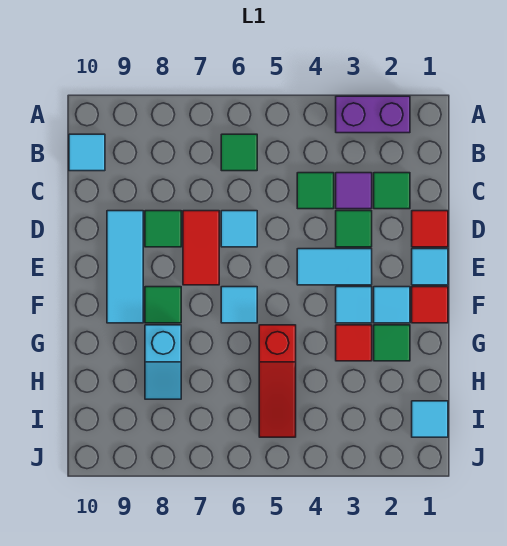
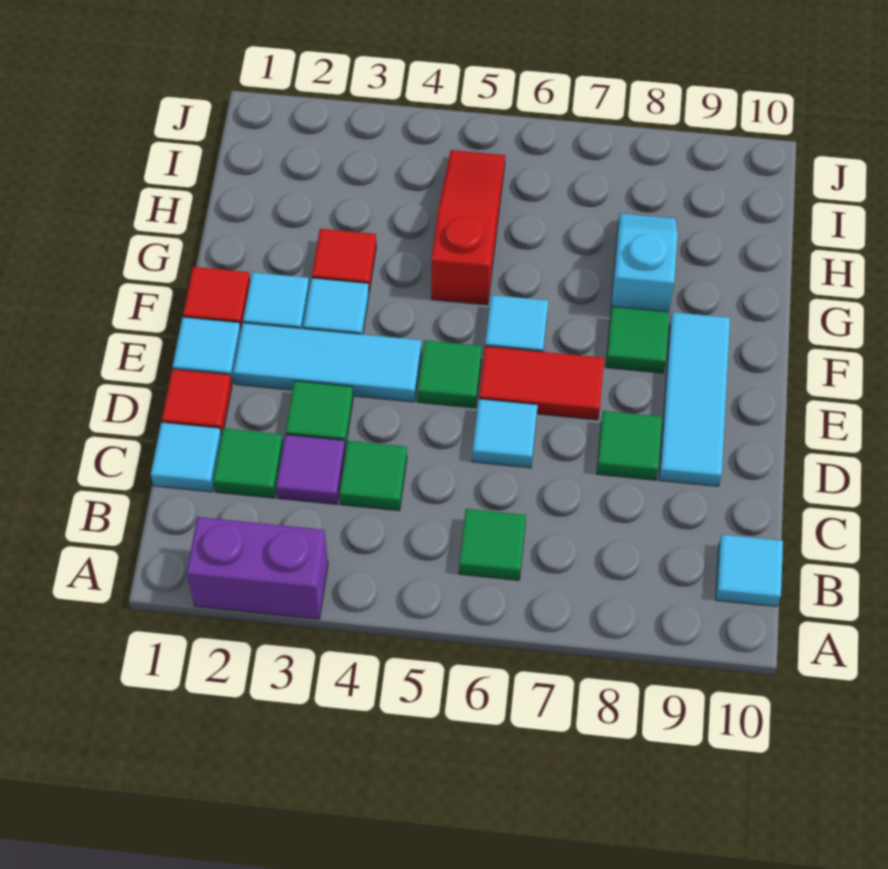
red tile D7:E7 level 1 -> red tile E6:E7 level 1
cyan tile E3:E4 level 1 -> cyan tile E2:E4 level 1
green tile G2 level 1 -> green tile E5 level 1
cyan tile I1 level 1 -> cyan tile C1 level 1

